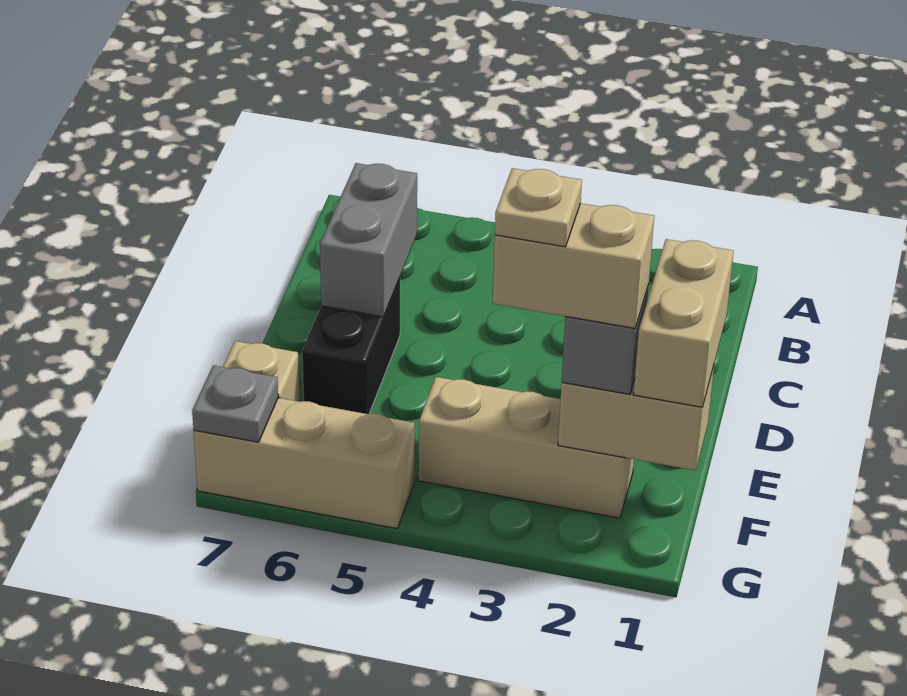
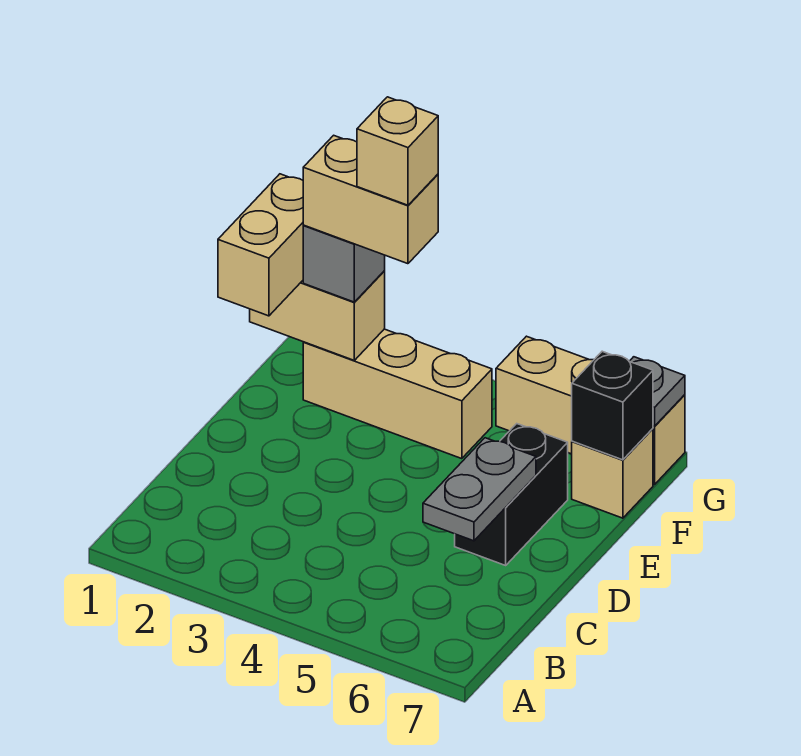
grey brick C6:D6 level 2 -> grey plate C6:D6 level 2
tan plate F3 level 5 -> tan brick F3 level 5
none -> black brick F7 level 2

